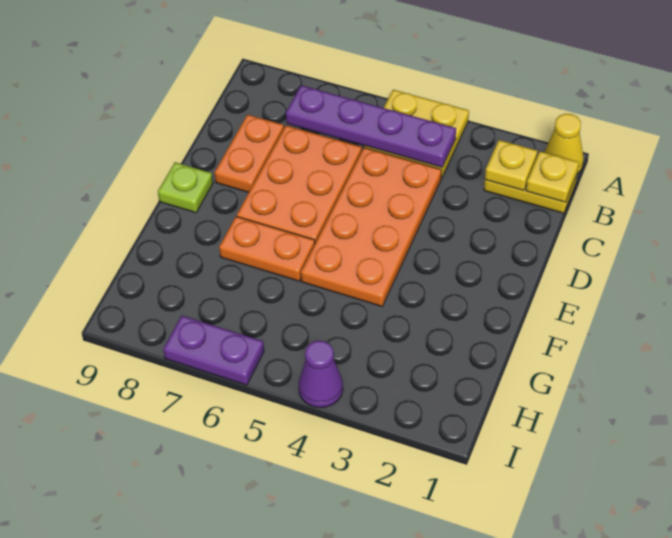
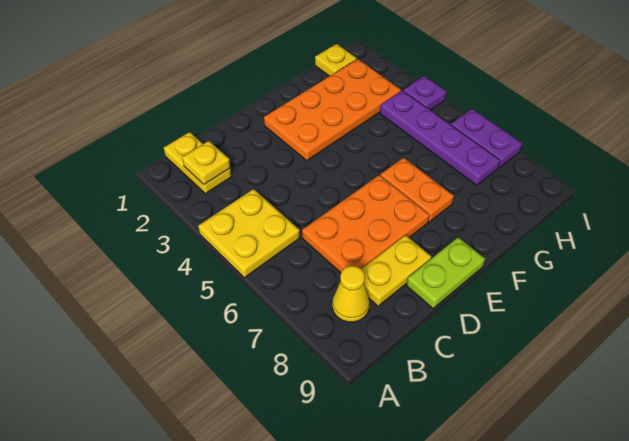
yellow cone A1 level 1 -> yellow cone B8 level 1
yellow plate B1 level 2 -> yellow plate H1 level 1
purple plate B4:B7 level 2 -> purple plate H4:H7 level 1
orange plate C4:F5 level 1 -> orange plate E2:H3 level 1
orange plate C8:D8 level 1 -> yellow plate C8:D8 level 1
lime plate E9 level 1 -> lime plate D9:E9 level 1
purple cone I4 level 1 -> purple plate I4 level 1

